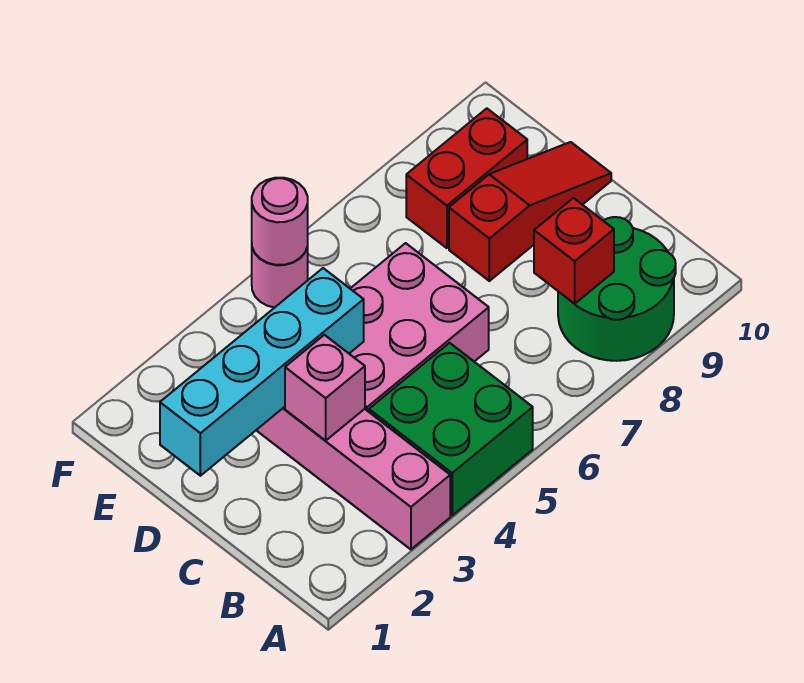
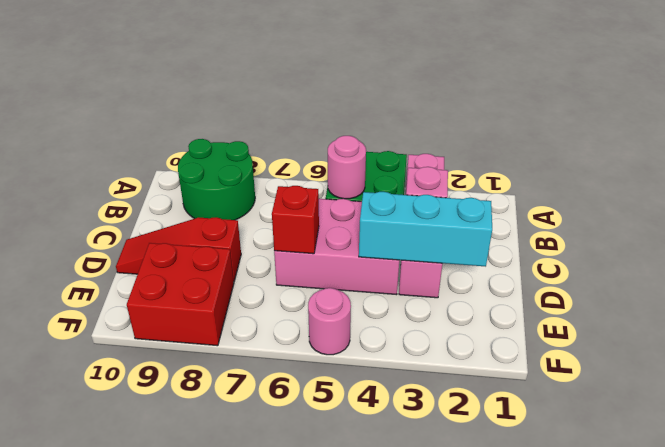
red brick B8 level 2 -> red brick D6 level 2
cyan brick D1:D4 level 2 -> cyan brick D2:D4 level 2
red brick E8:E9 level 1 -> red brick E8:F9 level 1
pink round brick F5 level 2 -> pink round brick B5 level 2

